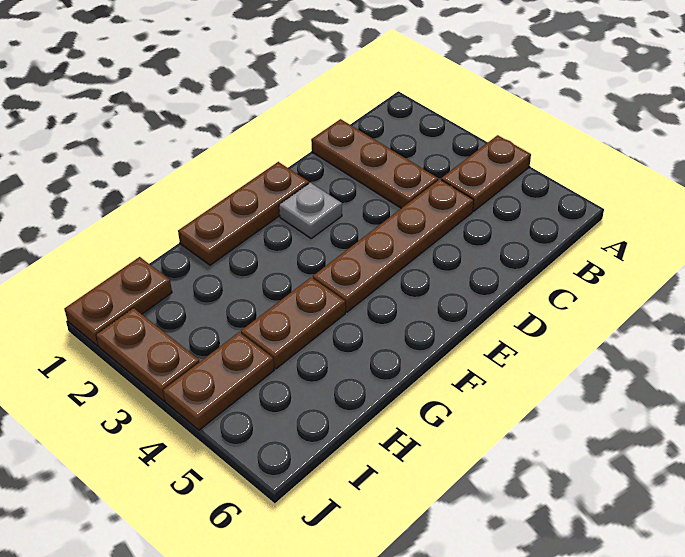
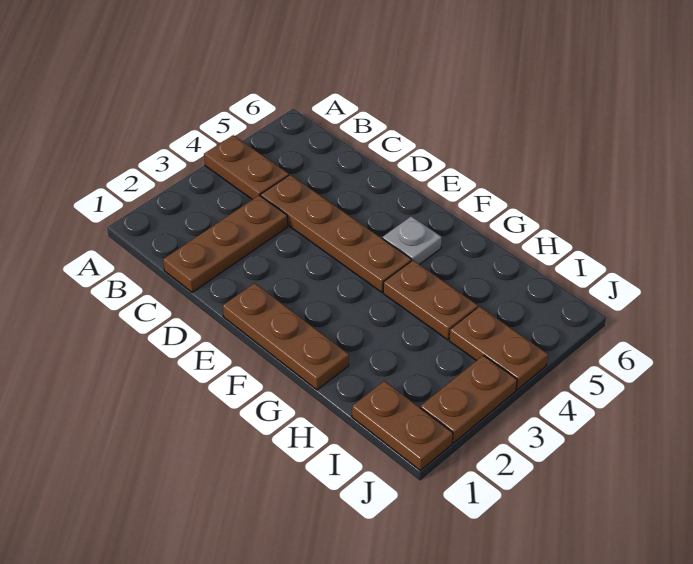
grey plate E2 level 1 -> grey plate F5 level 1

